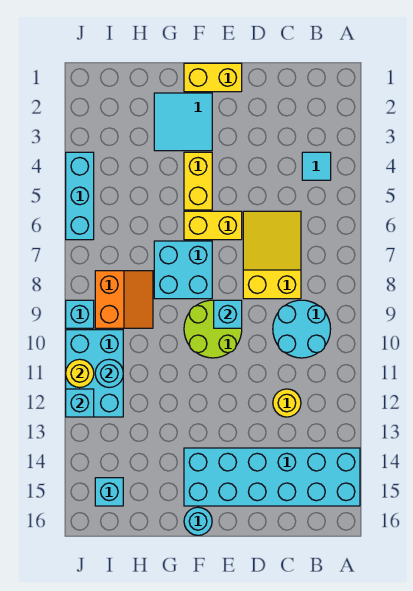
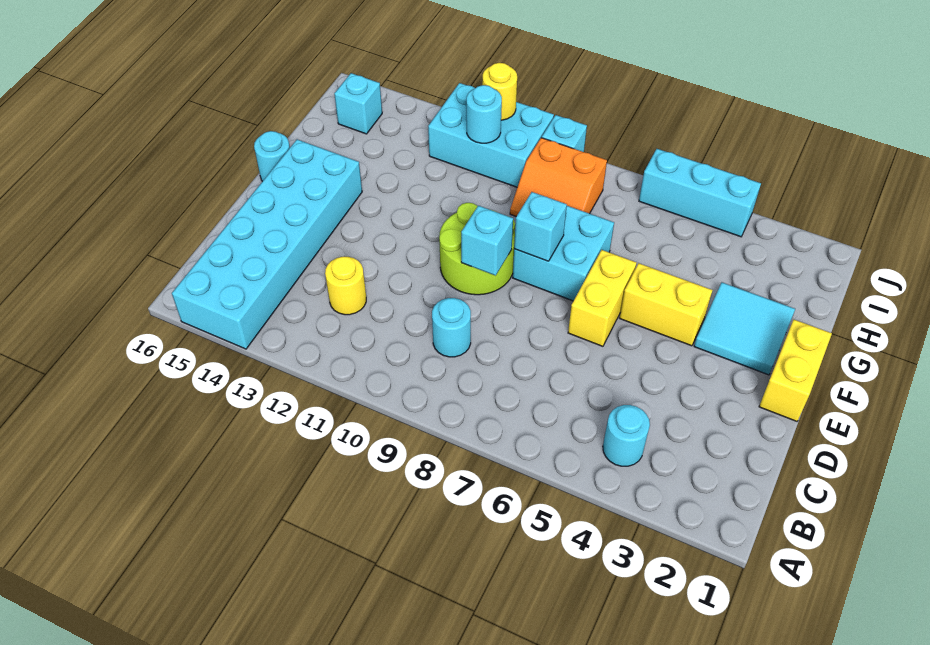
cyan tile B4 level 1 -> cyan round brick B4 level 1
cyan round brick B9:C10 level 1 -> cyan round brick C9 level 1
yellow slope C6:D8 level 1 top 8 -> none
cyan brick J12 level 2 -> cyan brick F8 level 2

